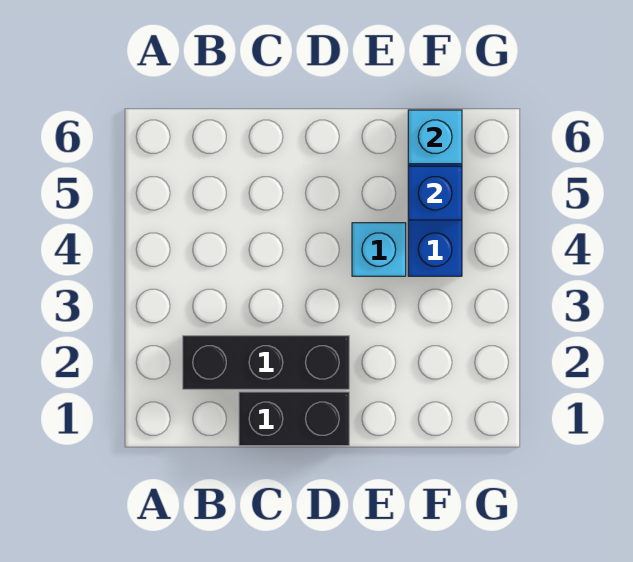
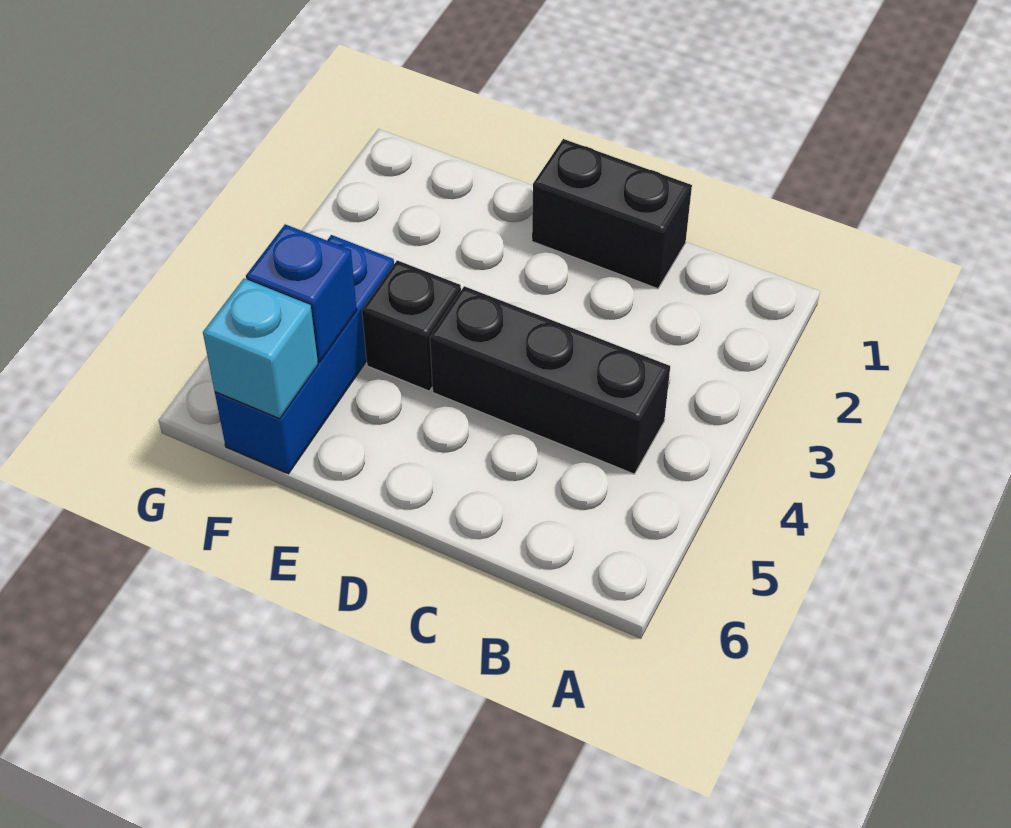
black brick B2:D2 level 1 -> black brick B4:D4 level 1
cyan brick E4 level 1 -> black brick E4 level 1

